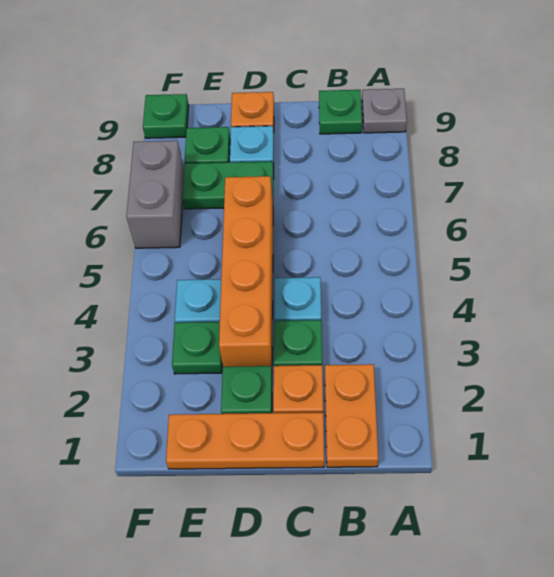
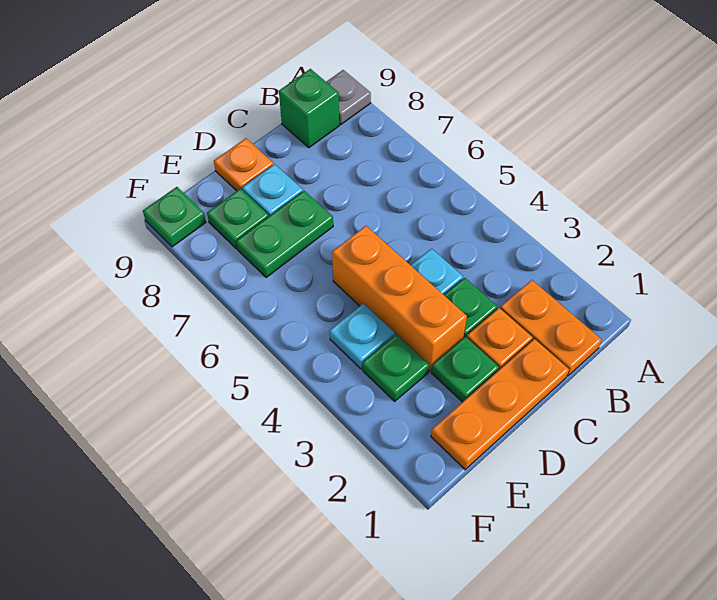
green plate B9 level 1 -> green brick B9 level 1
orange brick D3:D6 level 1 -> orange brick D3:D5 level 1
grey brick F6:F7 level 1 -> none

